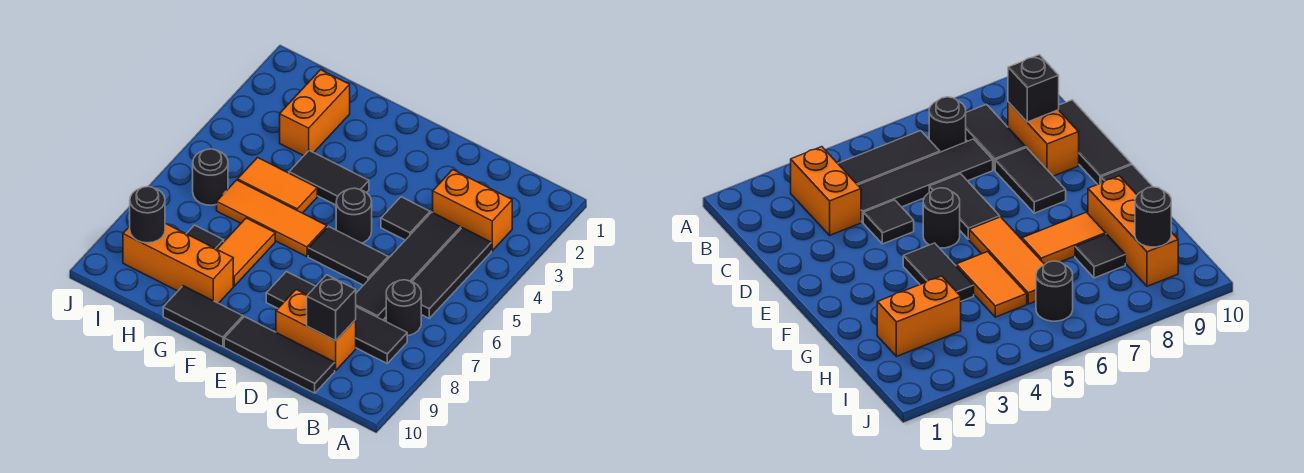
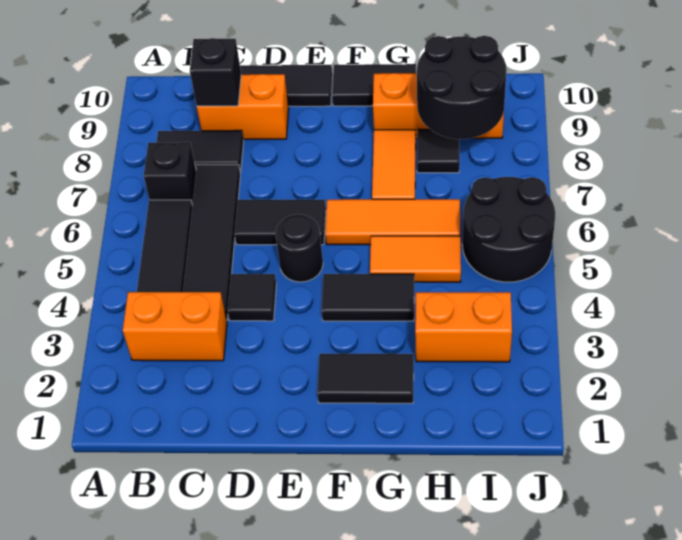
black round brick B7 level 1 -> black brick B7 level 1
black tile D8:E8 level 1 -> black tile F2:G2 level 1
orange brick H2:H3 level 1 -> orange brick H3:I3 level 1
black round brick I6 level 1 -> black round brick I5:J6 level 1
black round brick I9 level 2 -> black round brick H8:I9 level 2

